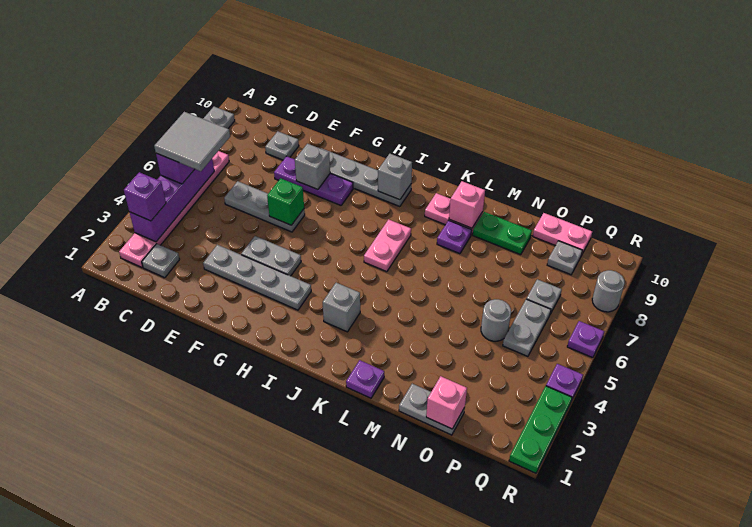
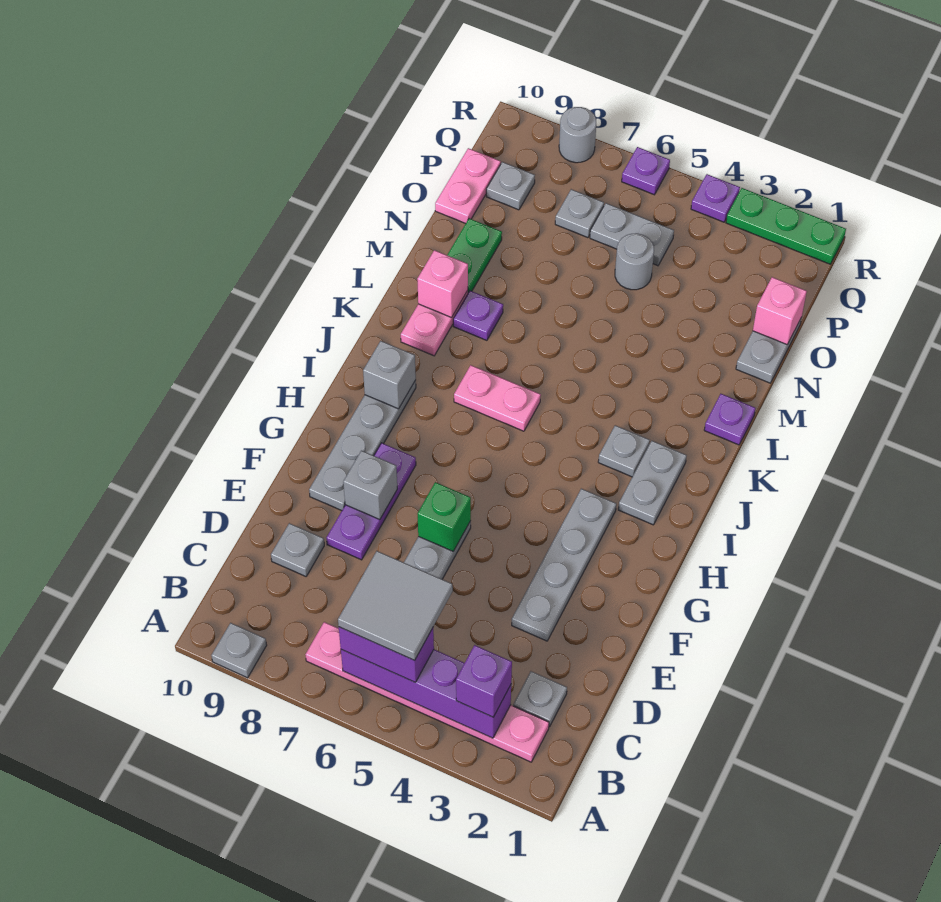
grey plate F4:G4 level 1 -> grey plate I2:J2 level 1
grey brick J3 level 1 -> grey plate J3 level 1

